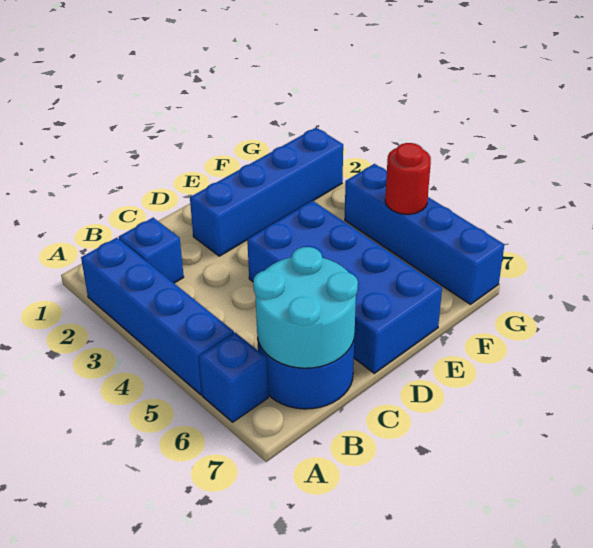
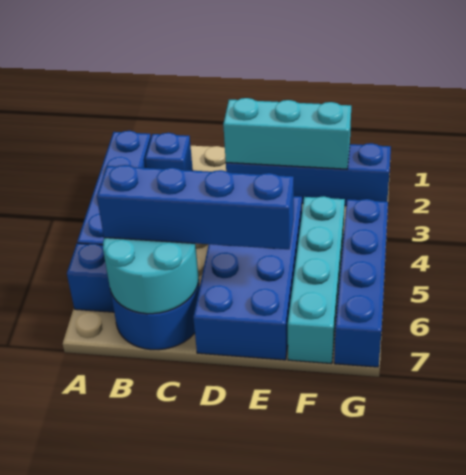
none -> blue brick B6:E6 level 3
none -> cyan brick D2:F2 level 2
none -> cyan brick F4:F7 level 1
red round brick G5 level 2 -> none

